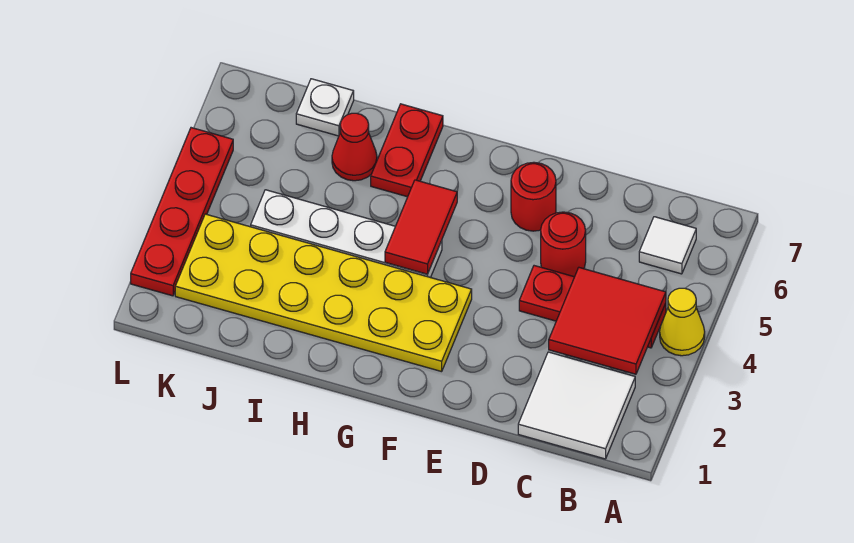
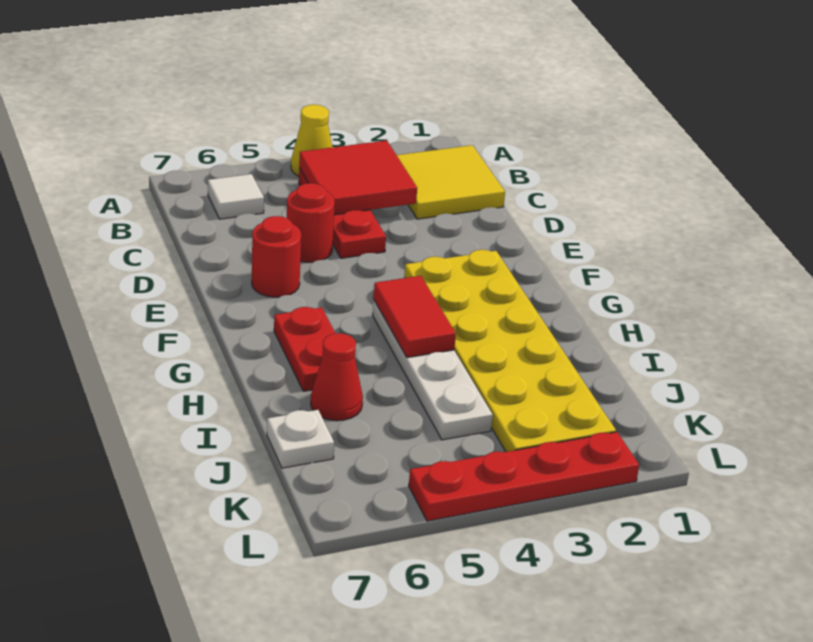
white tile B1:C2 level 1 -> yellow tile B1:C2 level 1
red tile G4:G5 level 2 -> red tile G4:H4 level 2
red plate H6:H7 level 1 -> red plate G6:H6 level 1

